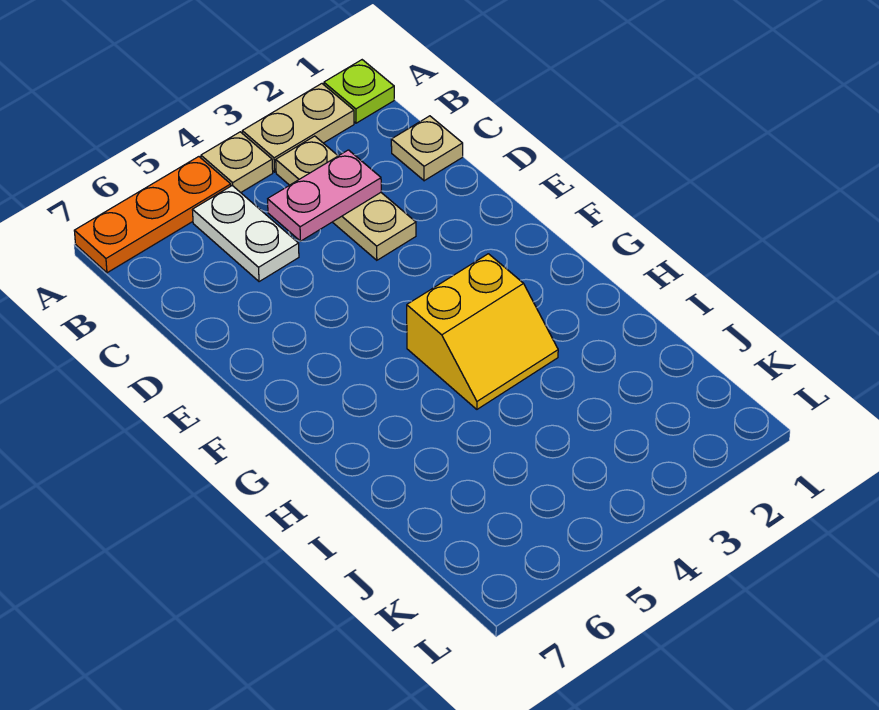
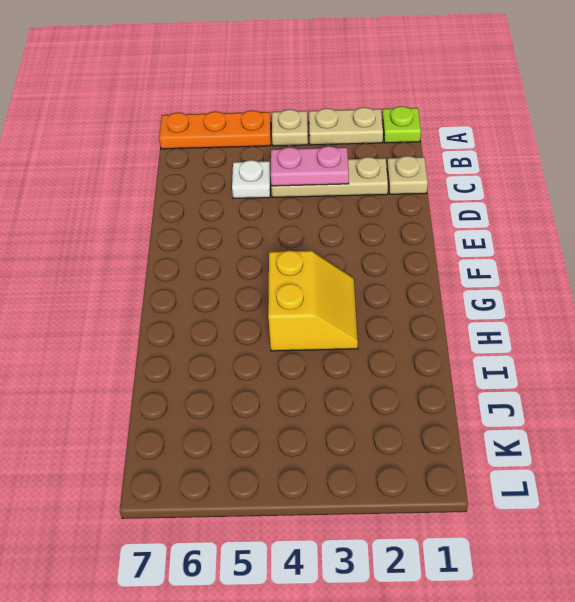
tan plate B3:D3 level 1 -> tan plate C2:C4 level 1
white plate B5:C5 level 1 -> white plate C5 level 1
yellow slope G3:H4 level 1 top G -> yellow slope G3:H4 level 1 top 4

